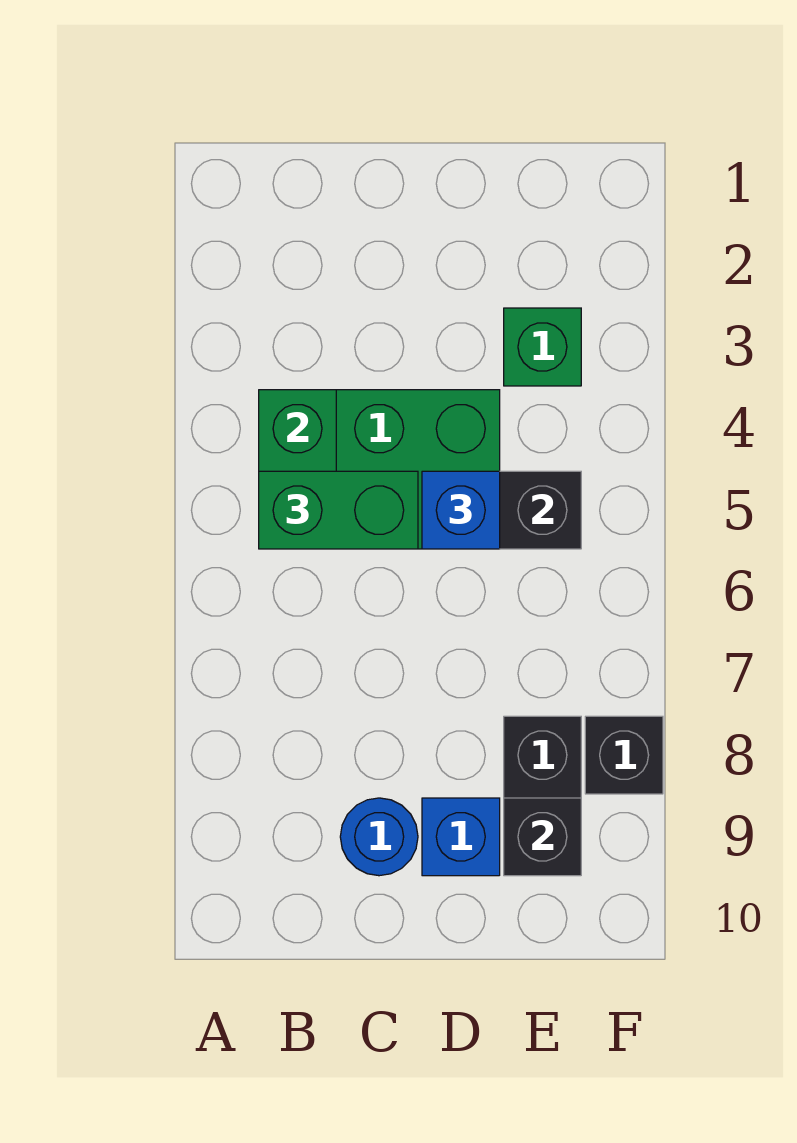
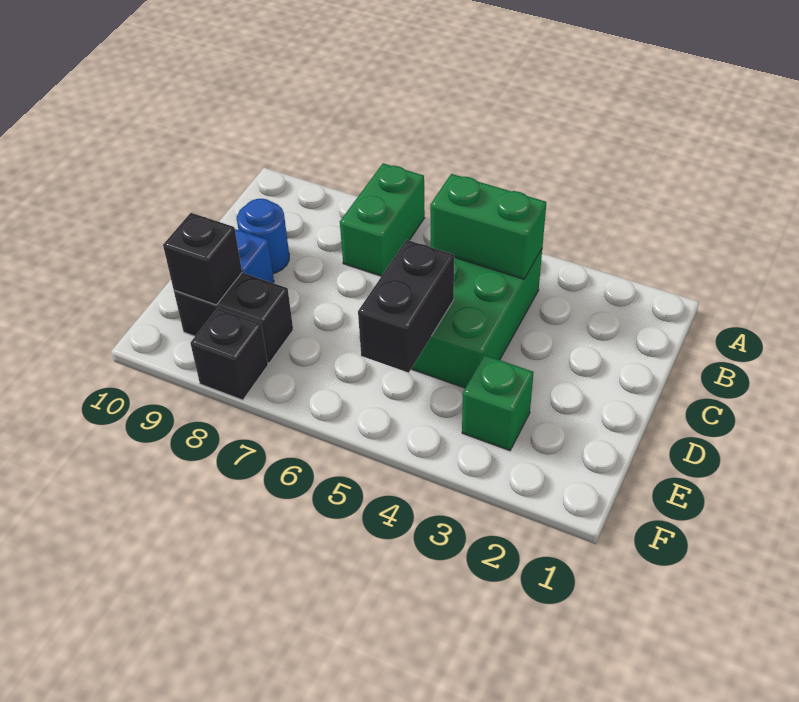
green brick B5:C5 level 3 -> green brick A7:B7 level 1
blue brick D5 level 3 -> none

